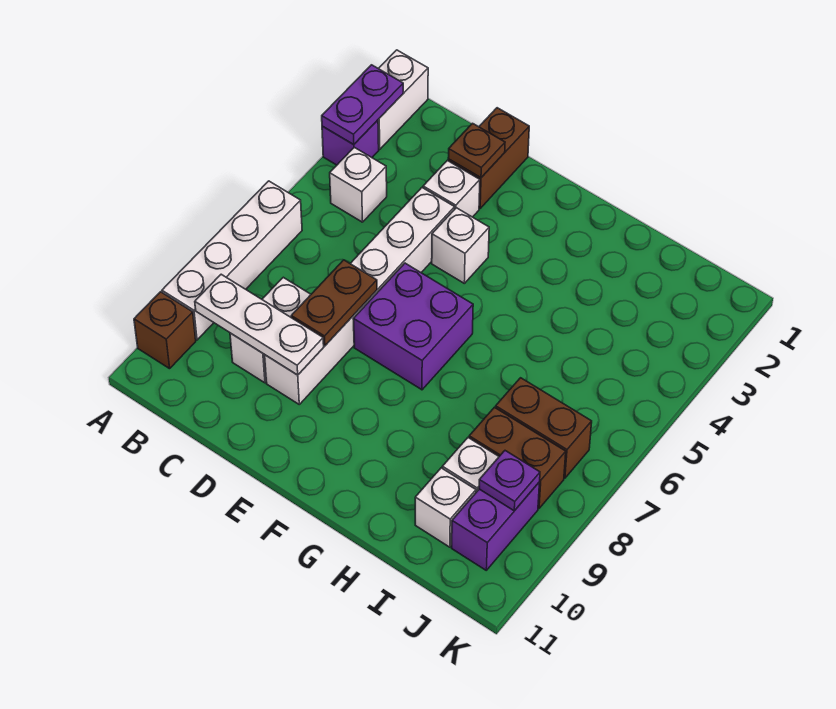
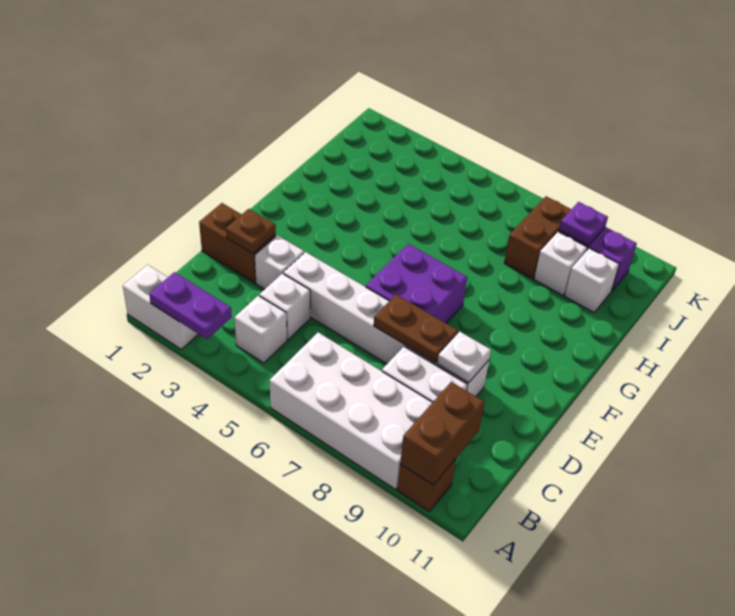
purple brick A3 level 1 -> none
white brick A6:A9 level 1 -> white brick A6:B9 level 1
white plate B9:D9 level 2 -> white plate D9 level 2
white brick E4 level 1 -> white brick C4 level 1
brown brick I7:J7 level 1 -> brown brick A10:B10 level 2

